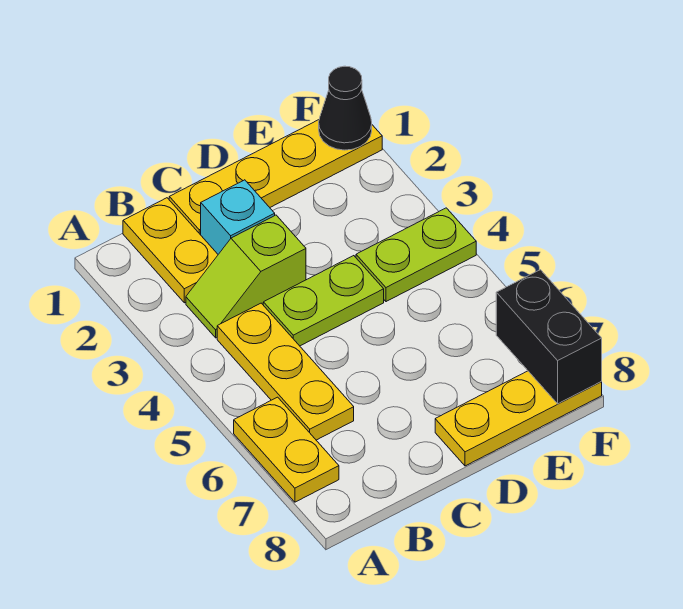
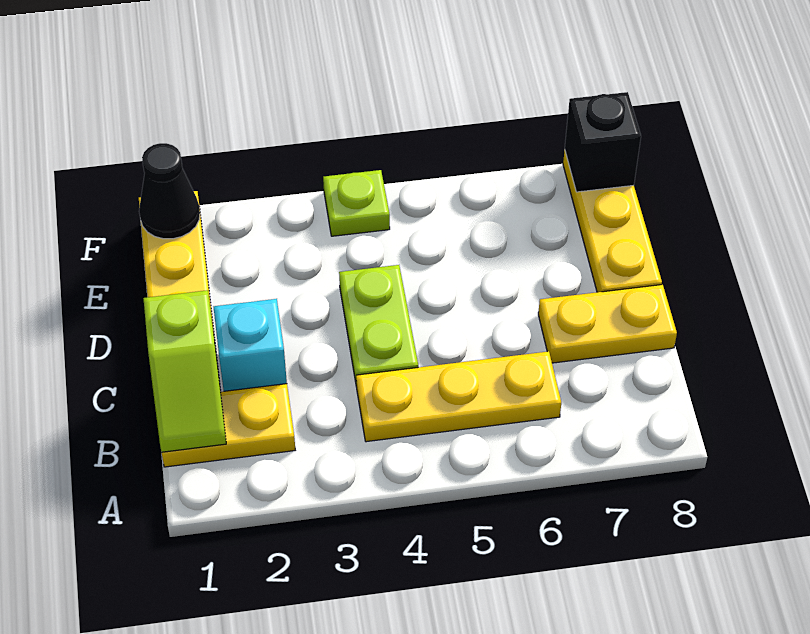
yellow plate A6:A7 level 1 -> yellow plate C7:C8 level 1
lime slope B3:C3 level 1 top C -> lime slope B1:C1 level 2 top C
lime plate E4:F4 level 1 -> lime plate F4 level 1
black brick F7:F8 level 2 -> black brick F8 level 2

